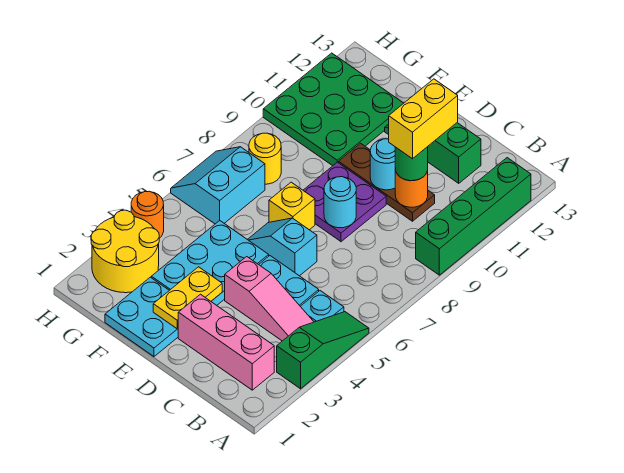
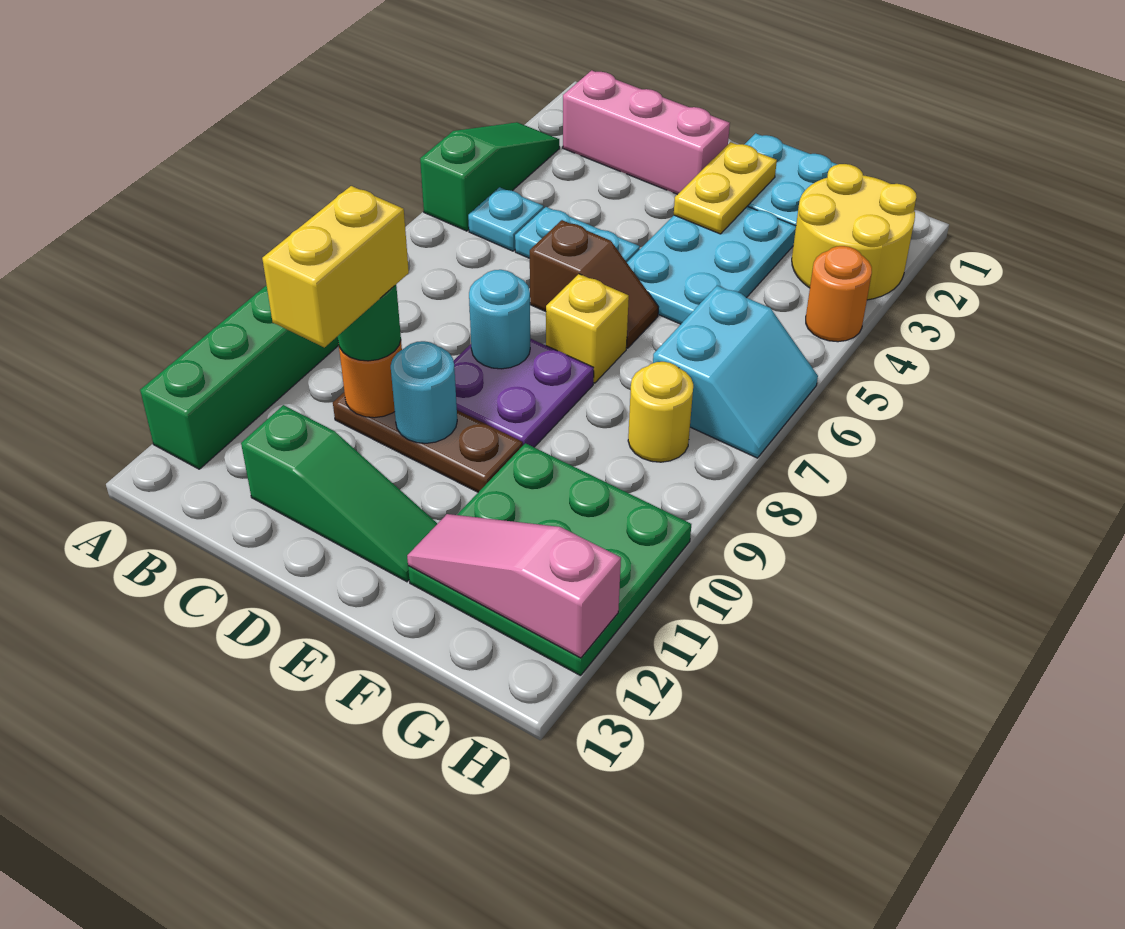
green slope A3:A5 level 1 top 3 -> green slope A3:A5 level 1 top 5
pink slope B4:D4 level 1 top D -> pink slope F12:H12 level 2 top H
cyan slope D6:E6 level 1 top D -> brown slope D6:E6 level 1 top D

